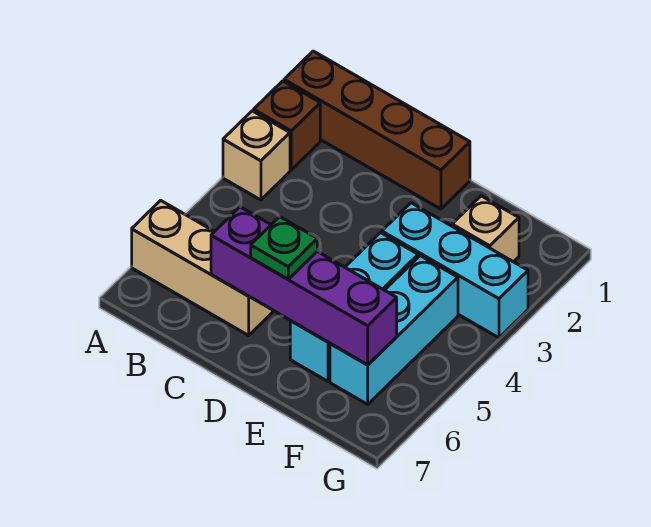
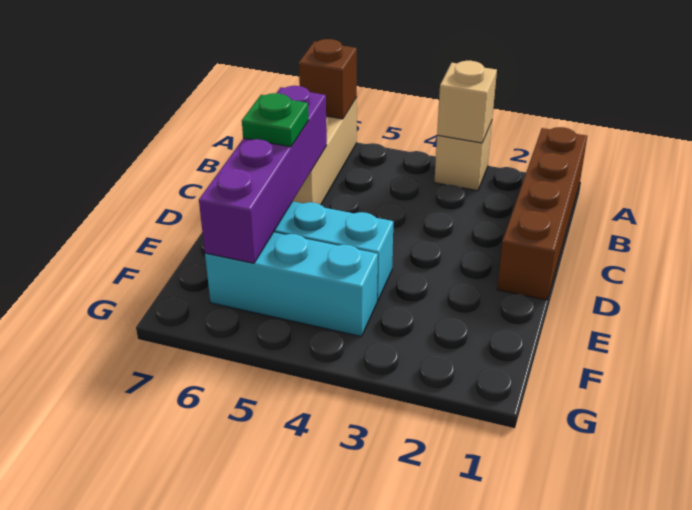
brown brick A2 level 1 -> brown brick A6 level 2
cyan brick E3:G3 level 1 -> none
tan brick F2 level 1 -> tan brick A3 level 2

